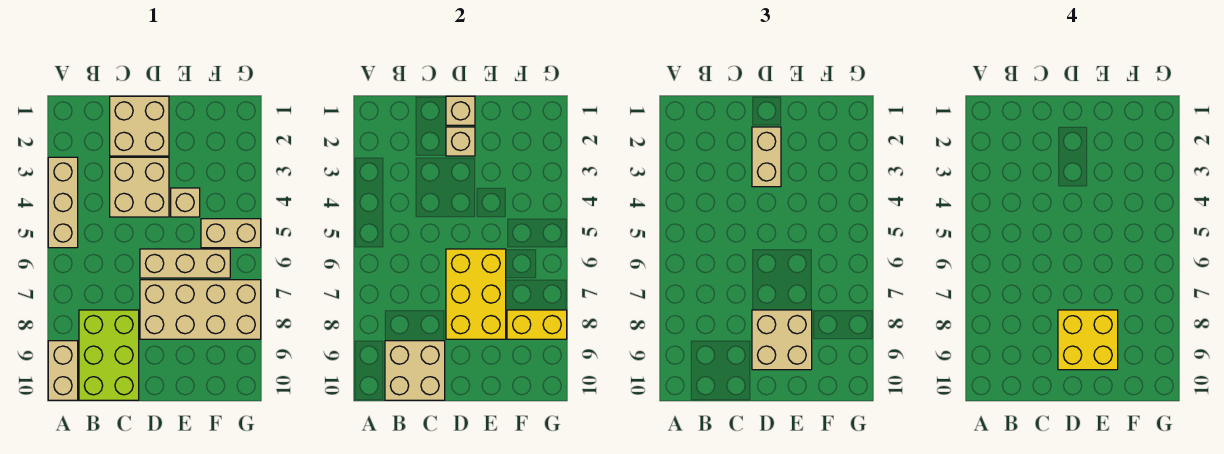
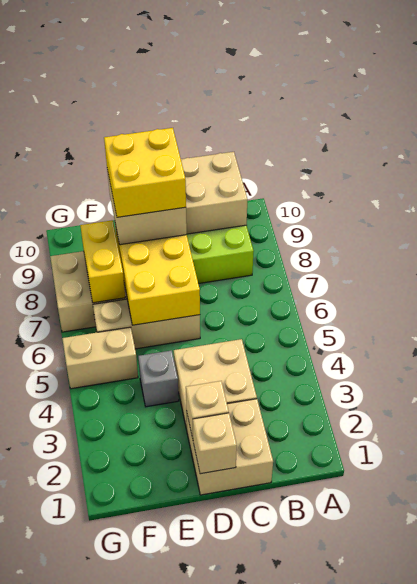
tan brick A3:A5 level 1 -> none
tan brick A9:A10 level 1 -> none
tan brick D2:D3 level 3 -> none
tan brick E4 level 1 -> grey brick E4 level 1
yellow brick F8:G8 level 2 -> yellow brick F7:F8 level 2

